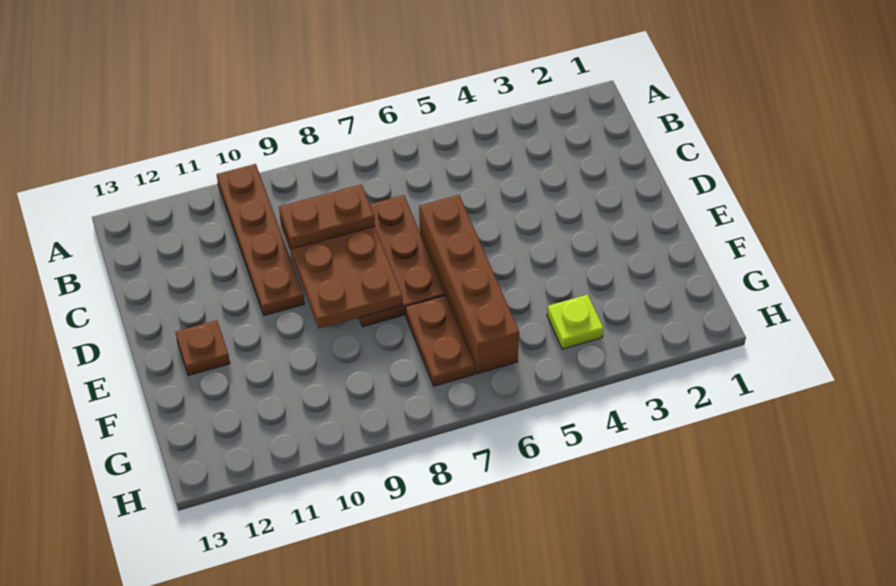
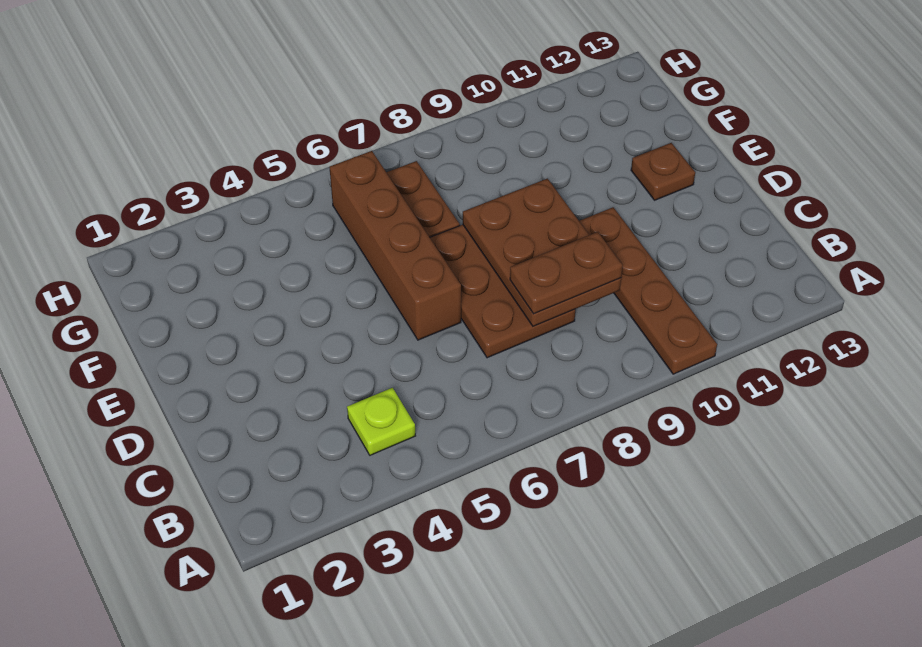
lime plate G4 level 1 -> lime plate B4 level 1

